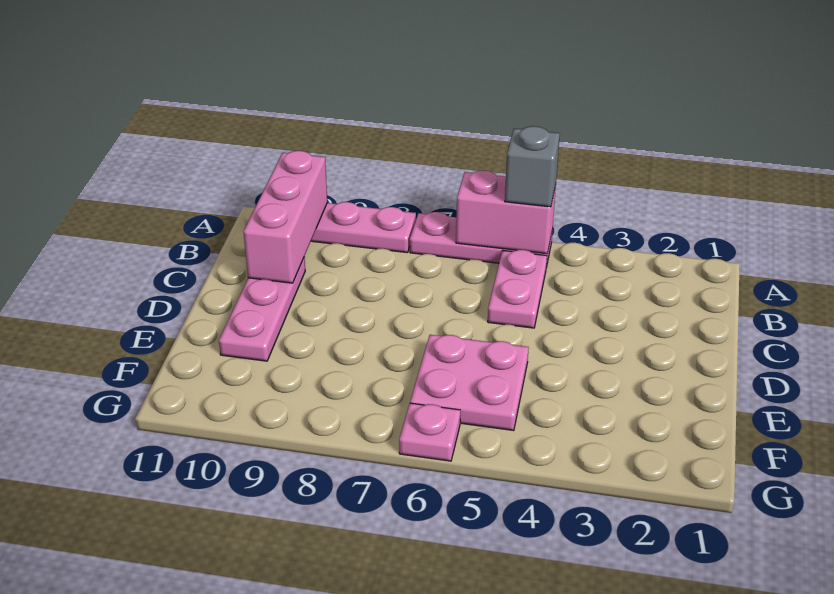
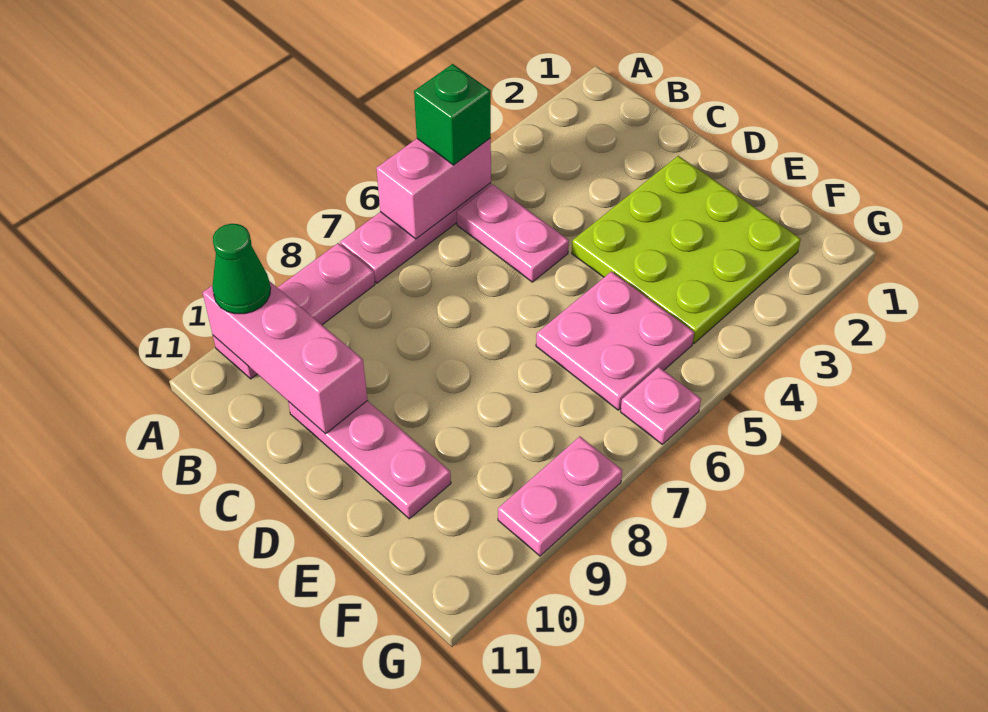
grey brick A5 level 3 -> green brick A5 level 3
none -> green cone A10 level 3
none -> lime plate D2:F4 level 1
none -> pink plate G8:G9 level 1

